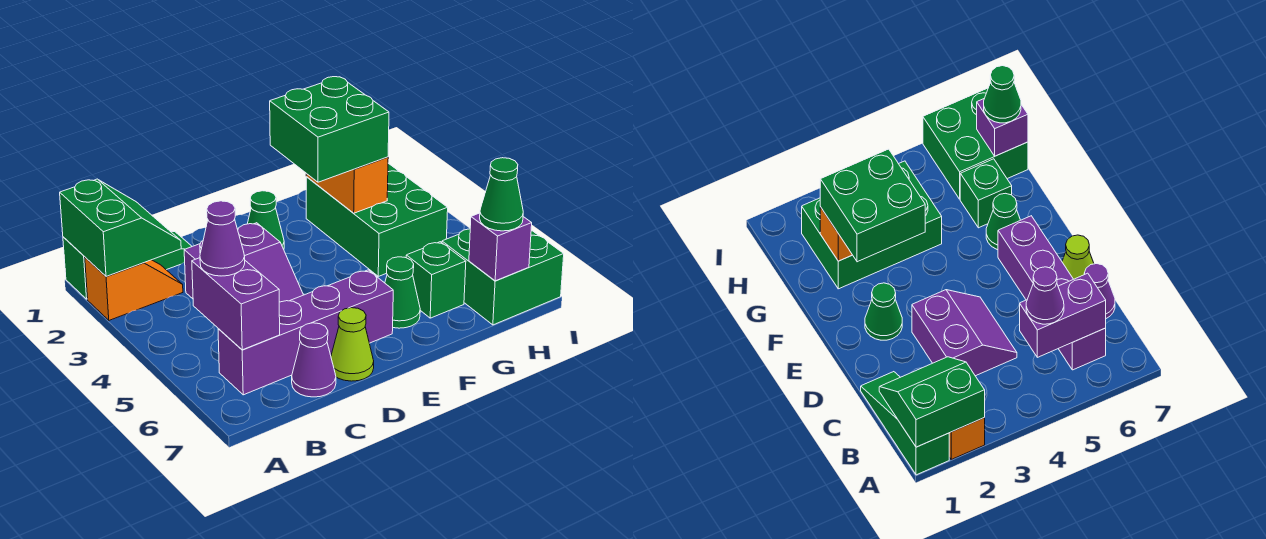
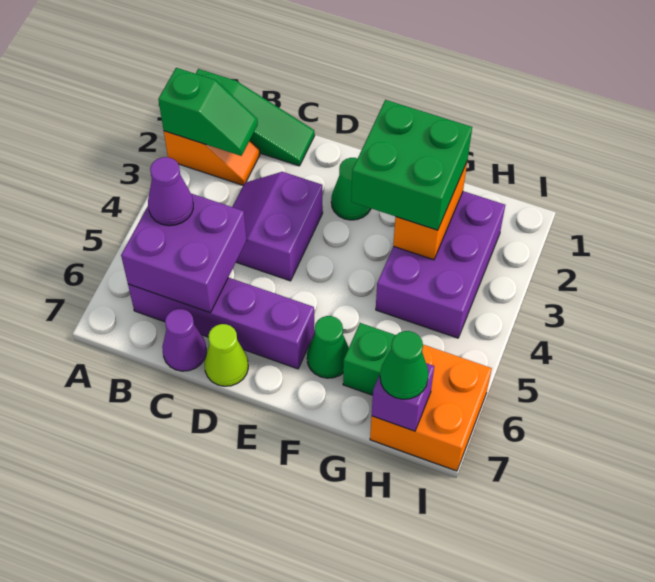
green slope A1:B2 level 2 top A -> green slope A2:B2 level 2 top A
purple brick B5:B6 level 2 -> purple brick B5:C6 level 2
purple slope C3:D4 level 1 top 3 -> purple slope C3:D4 level 1 top D
green brick G2:H4 level 1 -> purple brick G2:H4 level 1
green brick H6:I7 level 1 -> orange brick H6:I7 level 1

